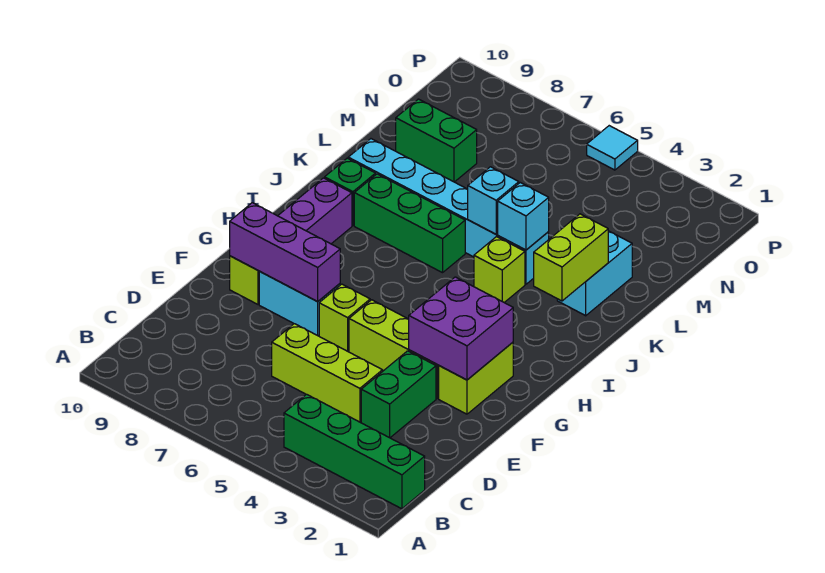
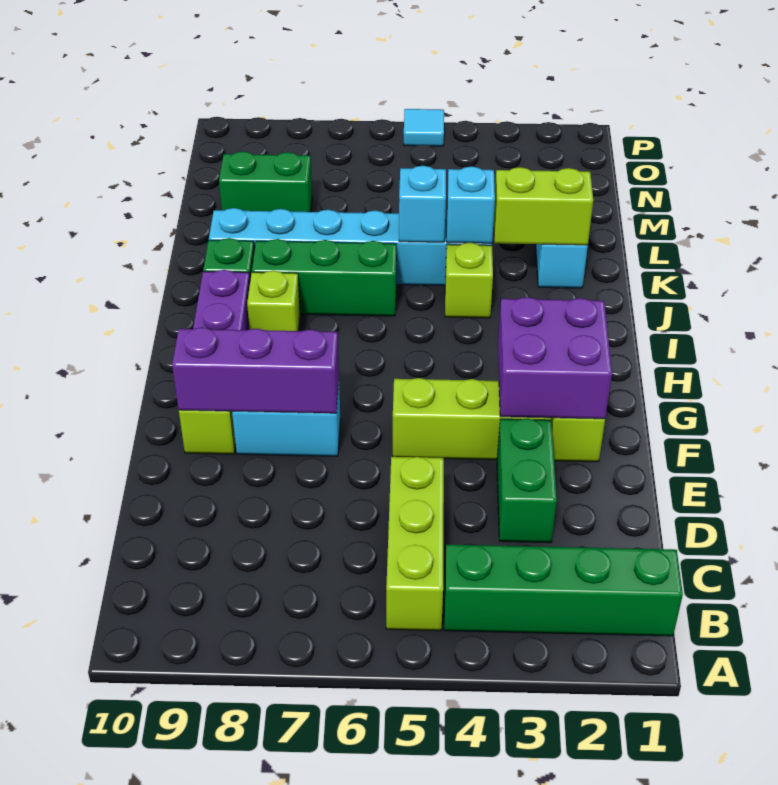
lime brick D4:D6 level 1 -> lime brick B5:D5 level 1
lime brick F6 level 1 -> lime brick I8 level 1
lime brick J2:K2 level 2 -> lime brick K2:K3 level 2

